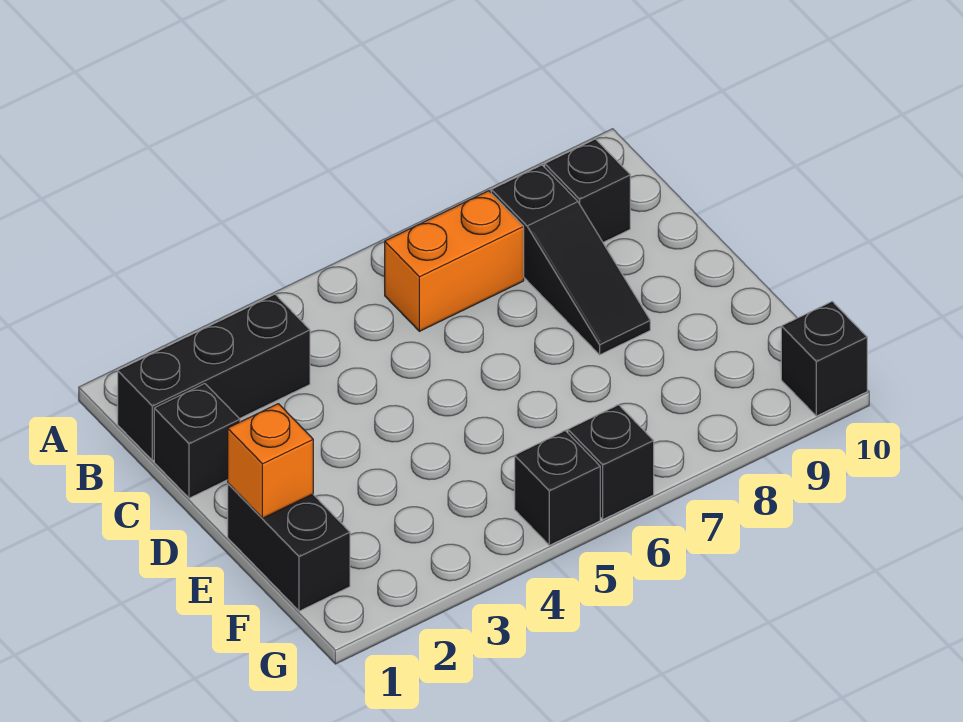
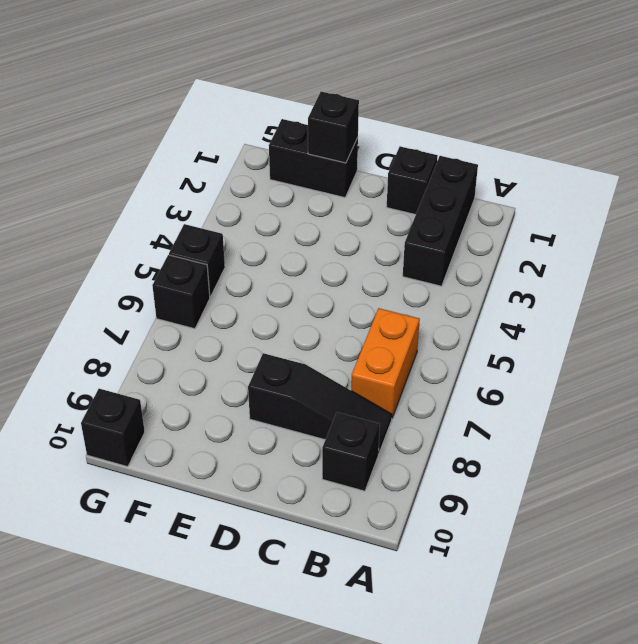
black slope B8:D8 level 1 top B -> black slope B8:D8 level 1 top D
orange brick E1 level 2 -> black brick E1 level 2

